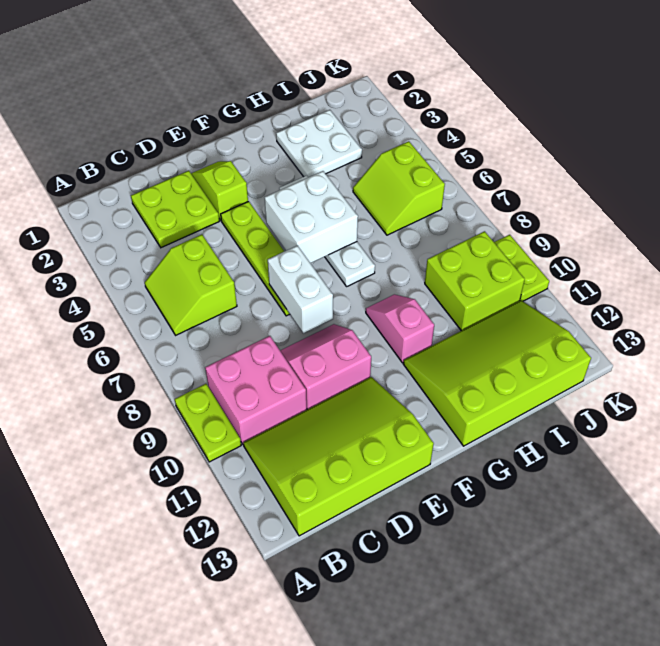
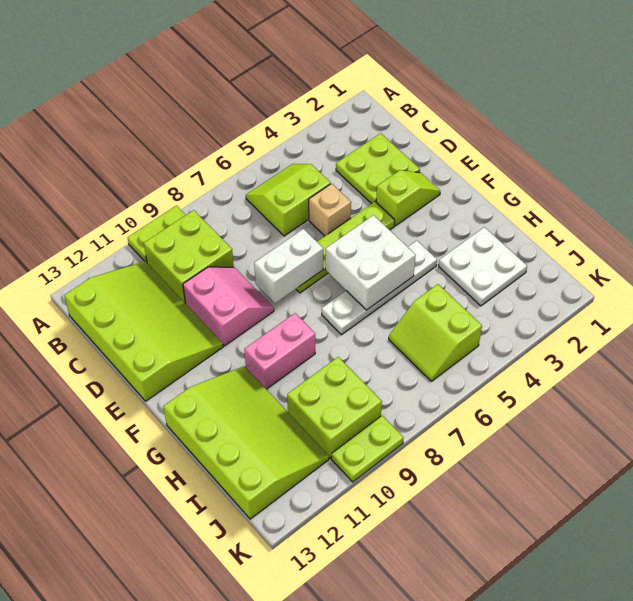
pink brick B9:C10 level 1 -> lime brick B9:C10 level 1
none -> tan brick D5 level 1
pink slope G9:G10 level 1 top 10 -> pink brick G9:G10 level 1
lime slope I5:J6 level 1 top J -> lime slope I5:J6 level 1 top 5

